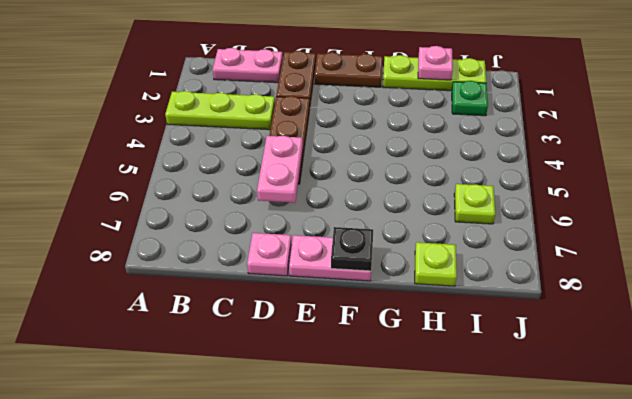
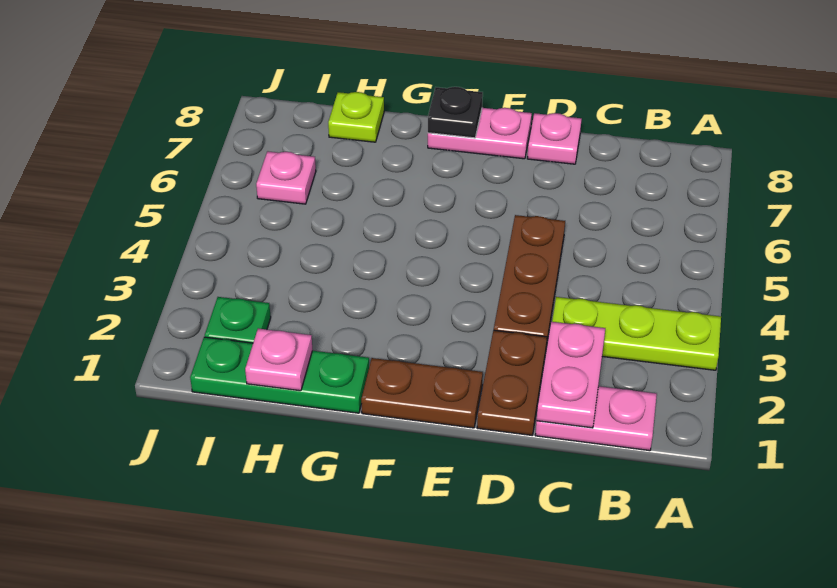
pink plate D5:D6 level 2 -> pink plate C1:C2 level 2
lime plate G1:I1 level 1 -> green plate G1:I1 level 1
lime plate I6 level 1 -> pink plate I6 level 1

